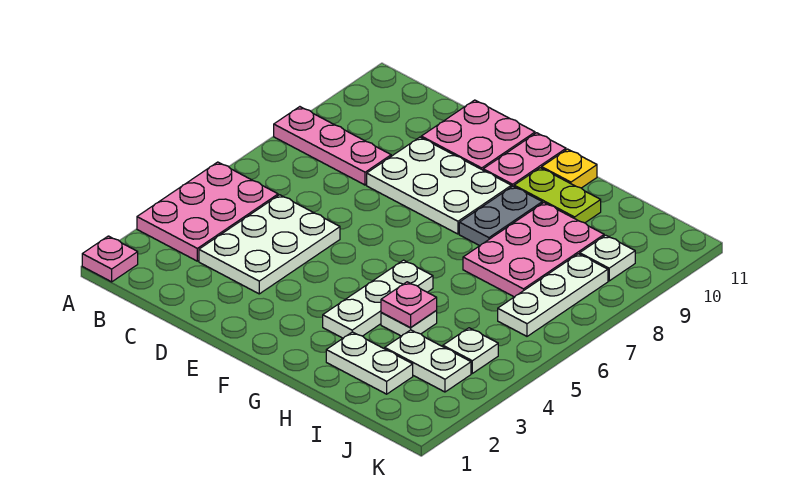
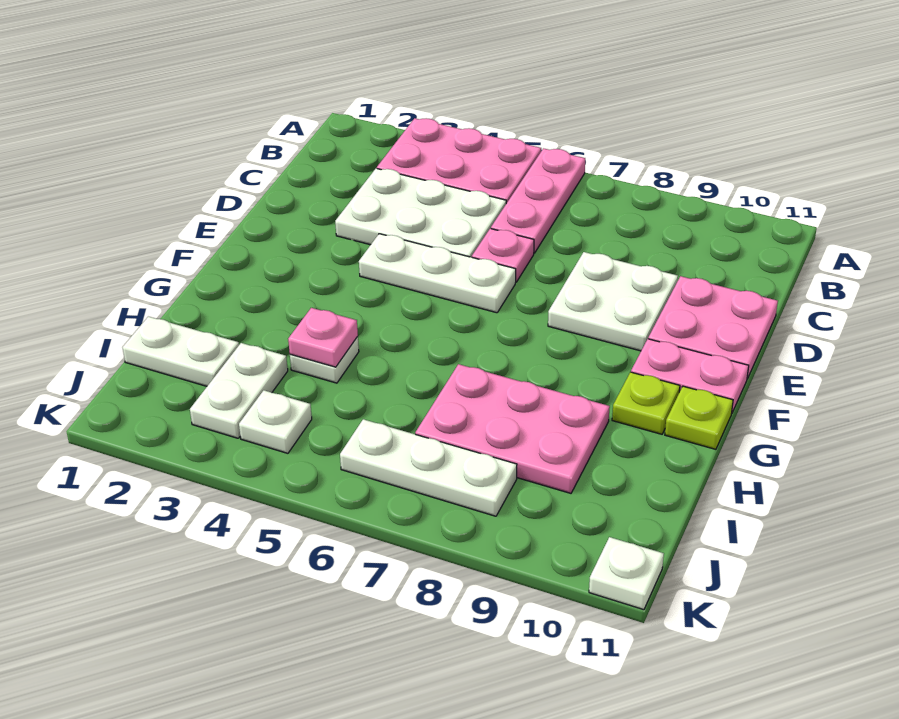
pink plate A1 level 1 -> pink plate D6 level 1
pink plate A8:C8 level 1 -> pink plate A6:C6 level 1
white plate D8:F9 level 1 -> white plate D8:E9 level 1
white plate G3:G5 level 1 -> white plate E4:E6 level 1
grey plate G8:G9 level 1 -> none
lime plate G10:H10 level 1 -> lime plate G10 level 1
yellow plate G11 level 1 -> lime plate G11 level 1
white plate H2:I2 level 1 -> white plate I1:I2 level 1
white plate J9 level 1 -> white plate K11 level 1

